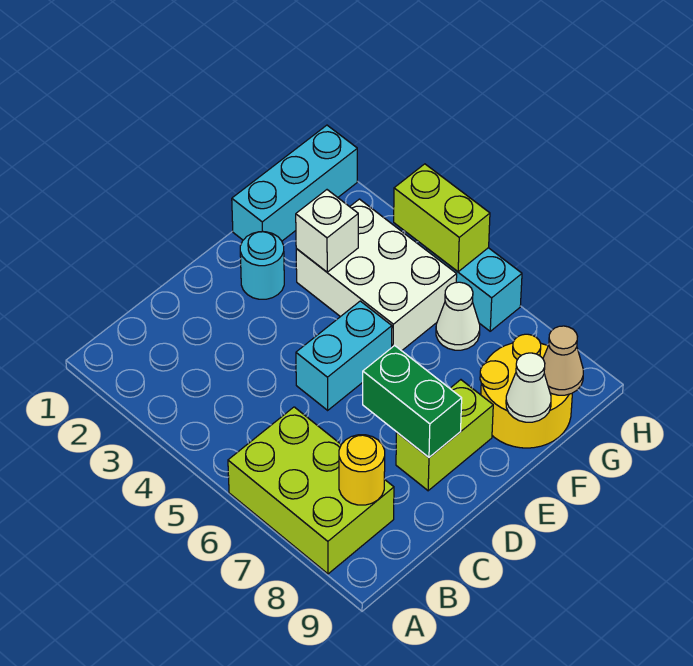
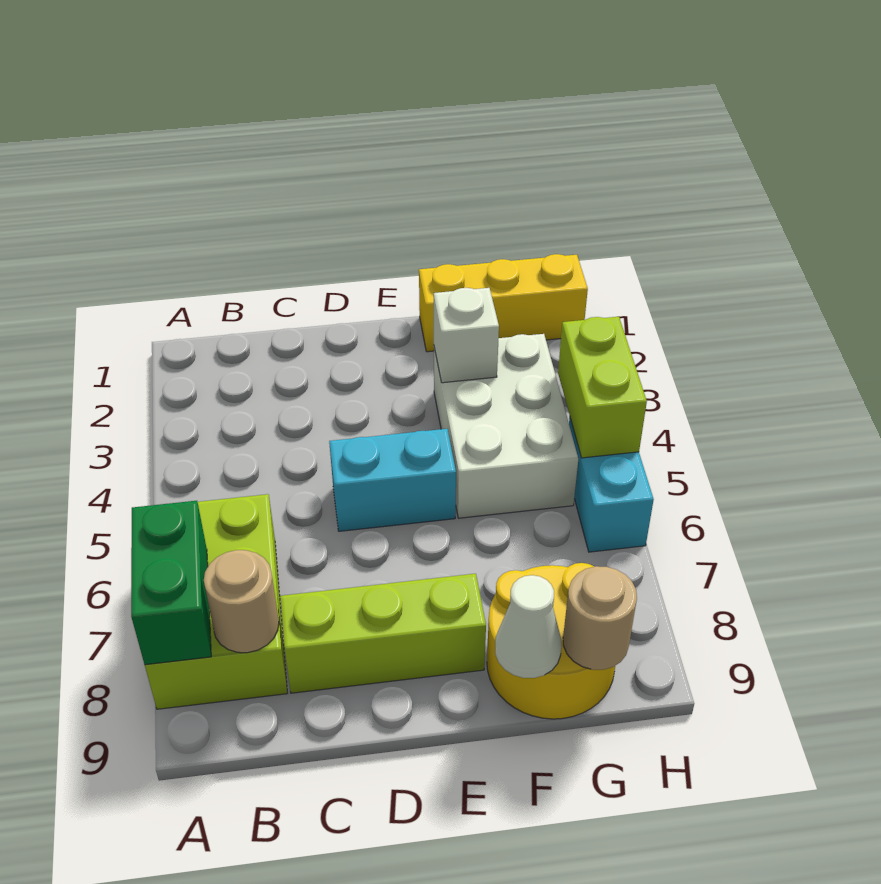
yellow round brick B8 level 2 -> tan round brick B8 level 2
green brick D7:D8 level 2 -> green brick A7:A8 level 2
lime brick D8:E8 level 1 -> lime brick C8:E8 level 1
cyan round brick E2 level 1 -> none
cyan brick F1:H1 level 1 -> yellow brick F1:H1 level 1
white cone G6 level 1 -> none
tan cone G9 level 2 -> tan round brick G9 level 2

